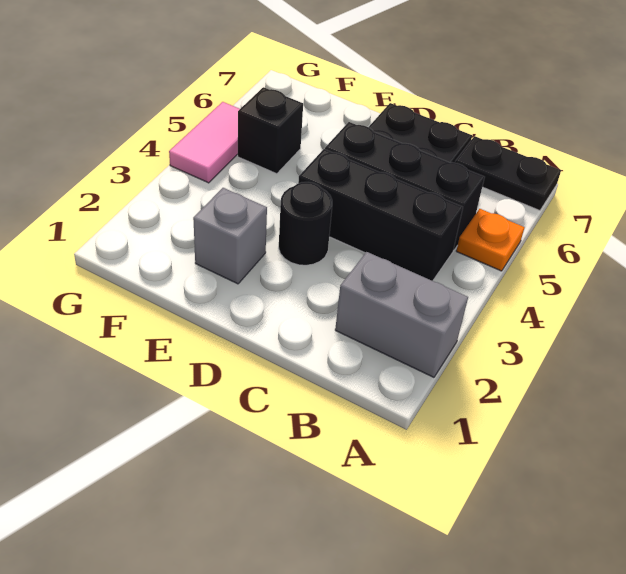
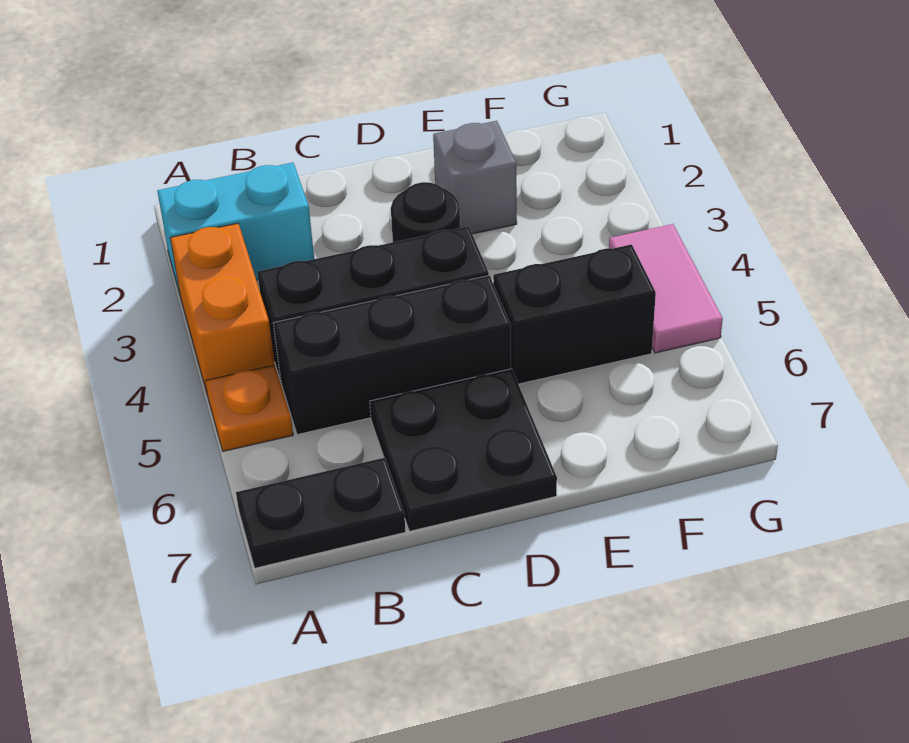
grey brick A2:B2 level 1 -> cyan brick A2:B2 level 1
none -> orange brick A3:A4 level 1
black brick F5 level 1 -> black brick E5:F5 level 1

